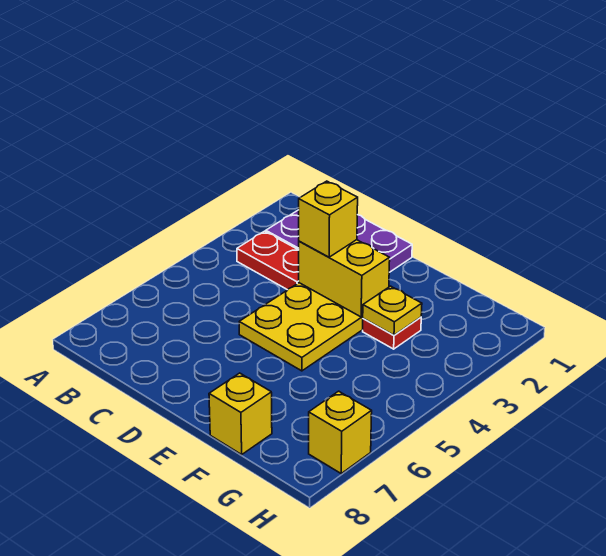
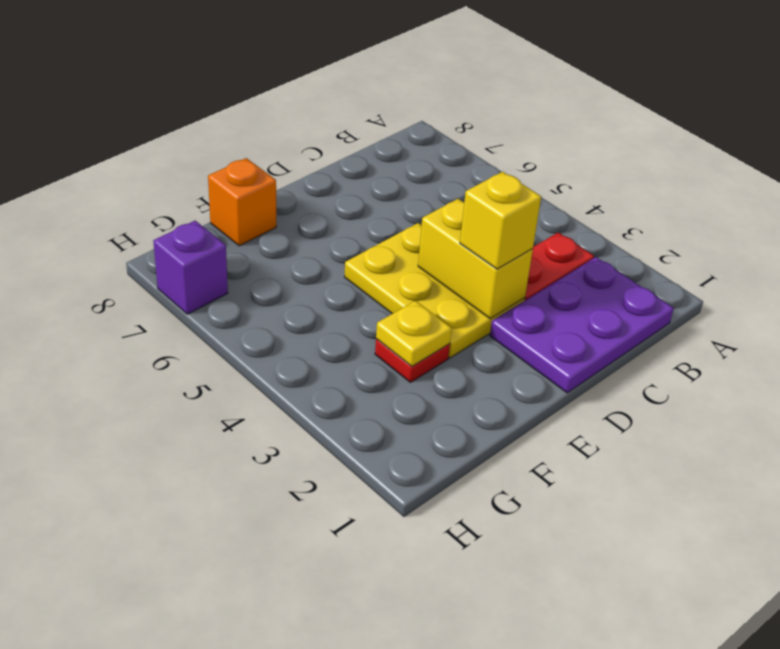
yellow brick D3:E3 level 2 -> yellow brick D3:D4 level 2
yellow brick F8 level 1 -> orange brick F8 level 1
yellow brick H7 level 1 -> purple brick H7 level 1

